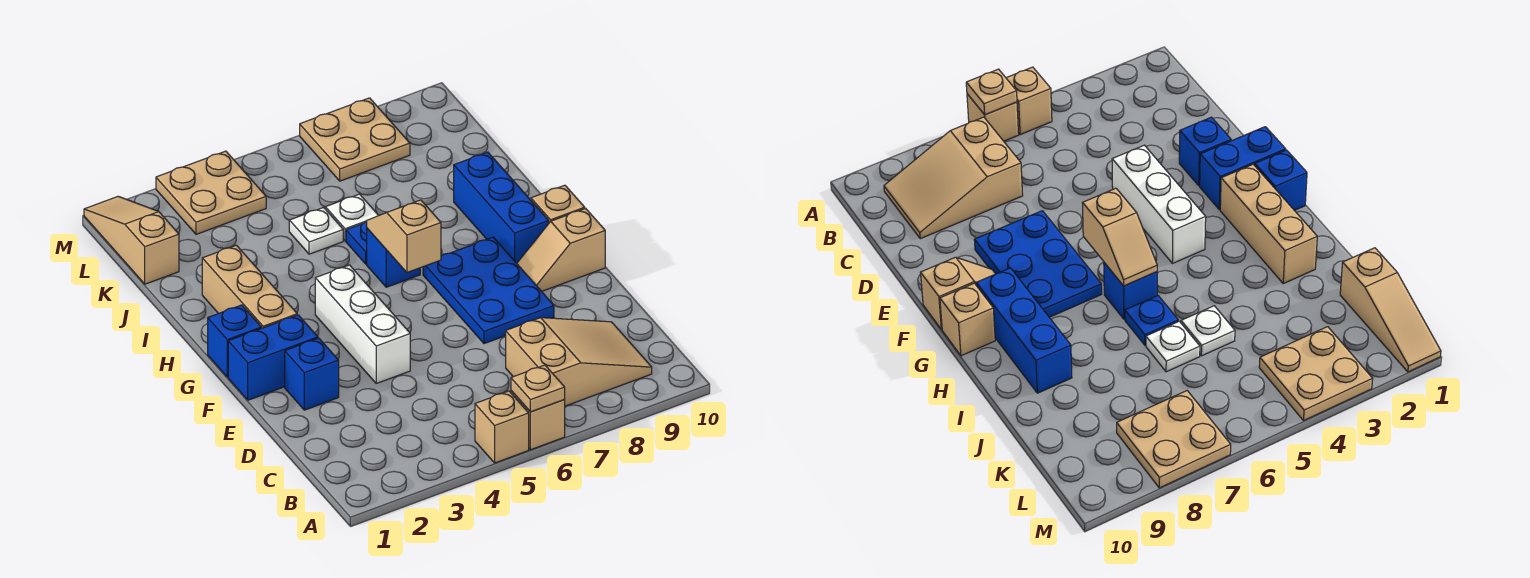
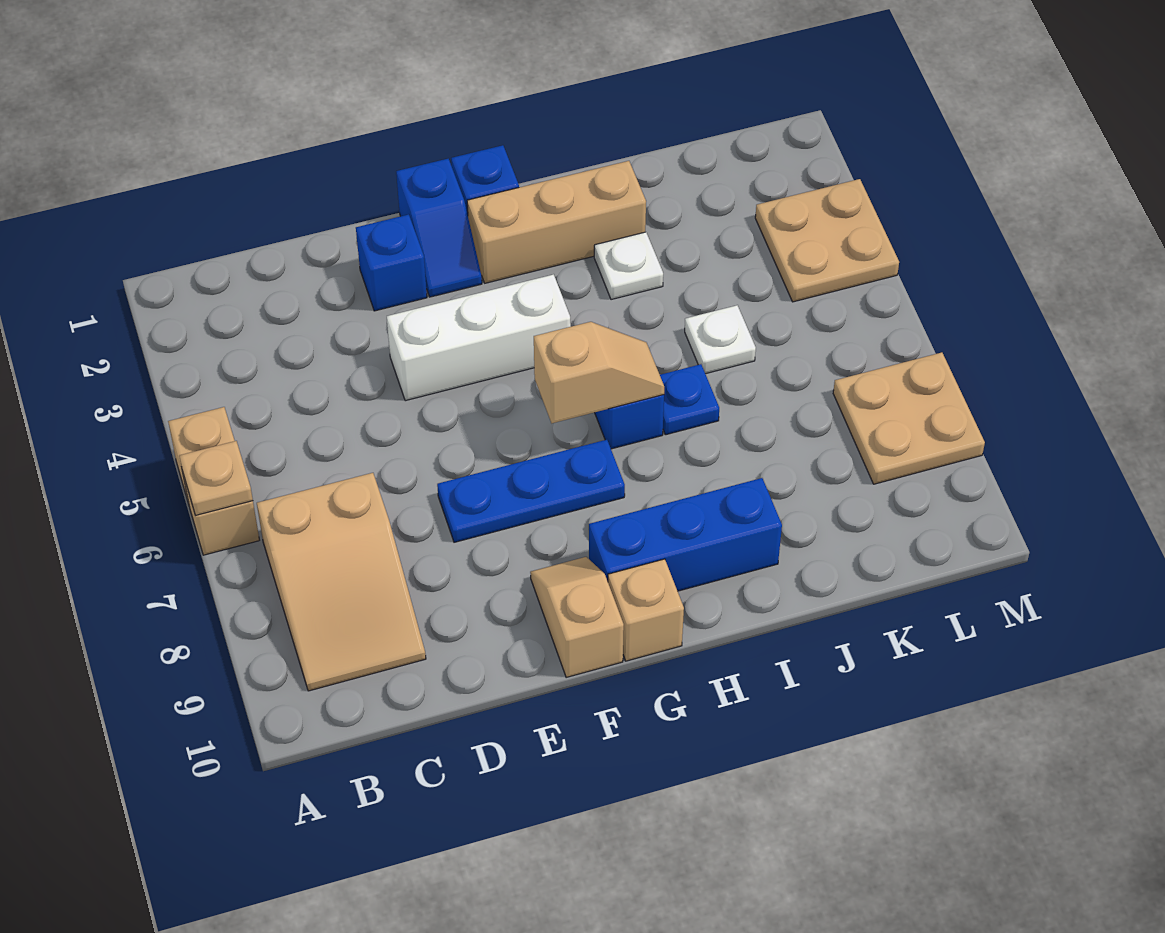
blue plate E7:G8 level 1 -> blue plate E7:G7 level 1
blue brick F1:F2 level 1 -> blue slope F1:F2 level 1 top 1
white plate J6 level 1 -> white plate I3 level 1
tan slope K1:M1 level 1 top K -> none

